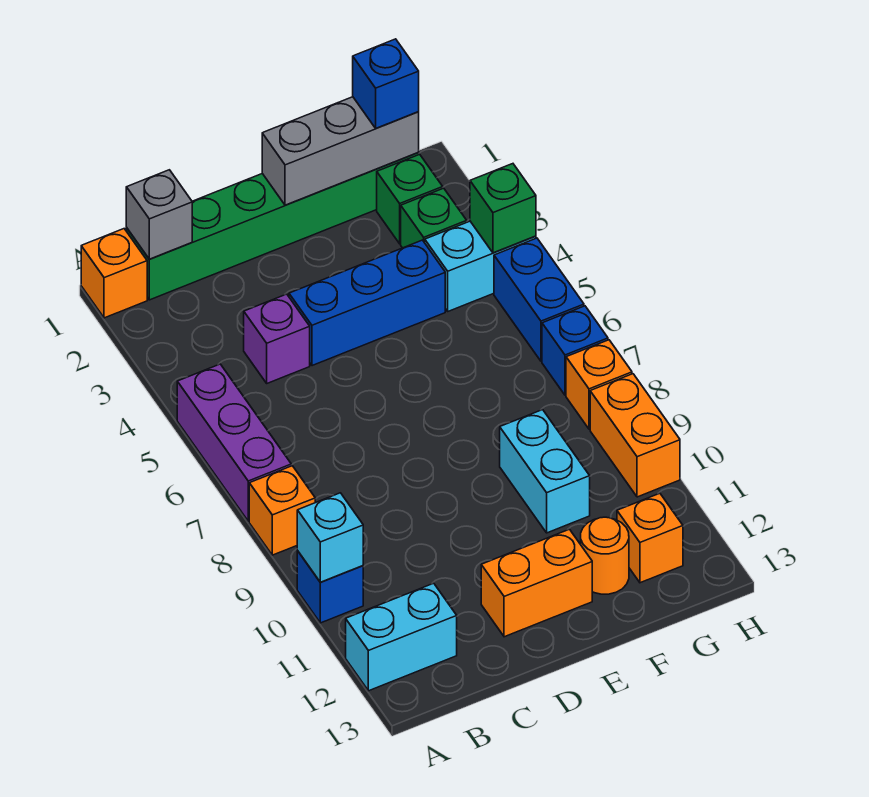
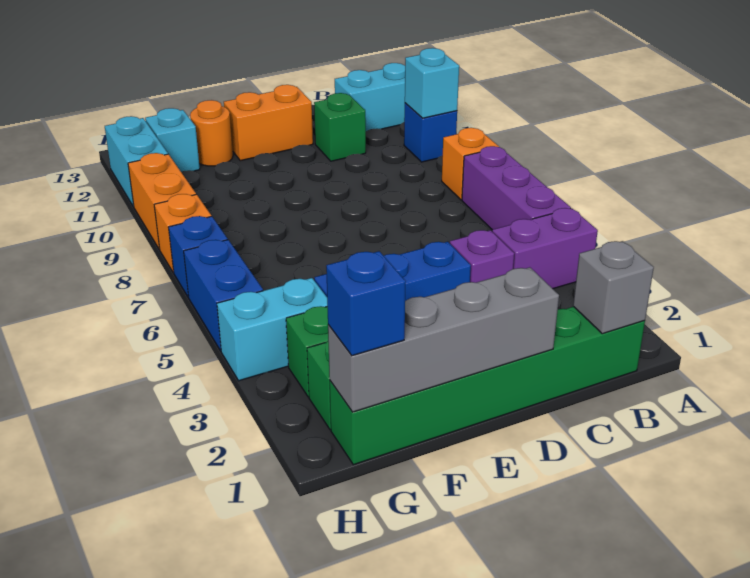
orange brick A1 level 1 -> none
none -> purple brick A4:B4 level 1
grey brick E1:G1 level 2 -> grey brick D1:G1 level 2
cyan brick F9:F10 level 1 -> cyan brick H11:H12 level 1
orange brick G12 level 1 -> cyan brick G12 level 1
green brick H4 level 2 -> green brick C11 level 1

